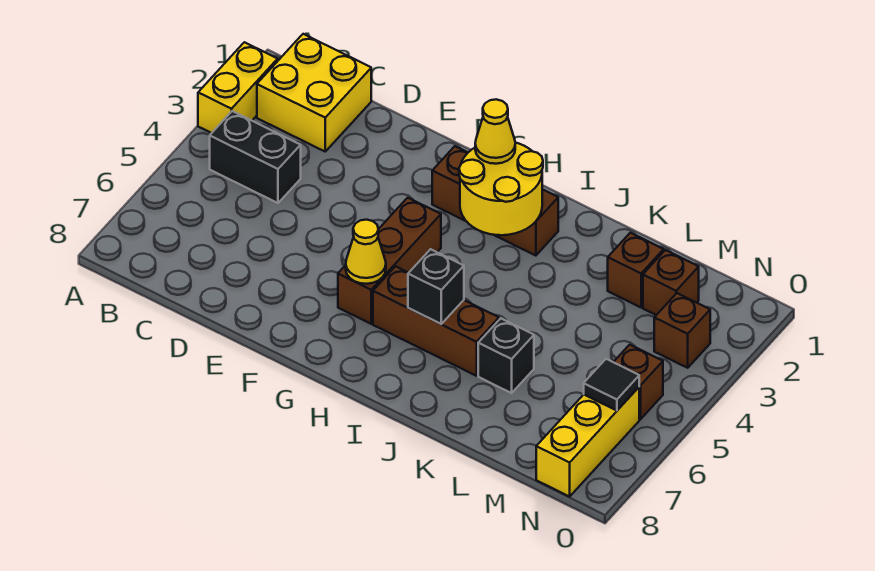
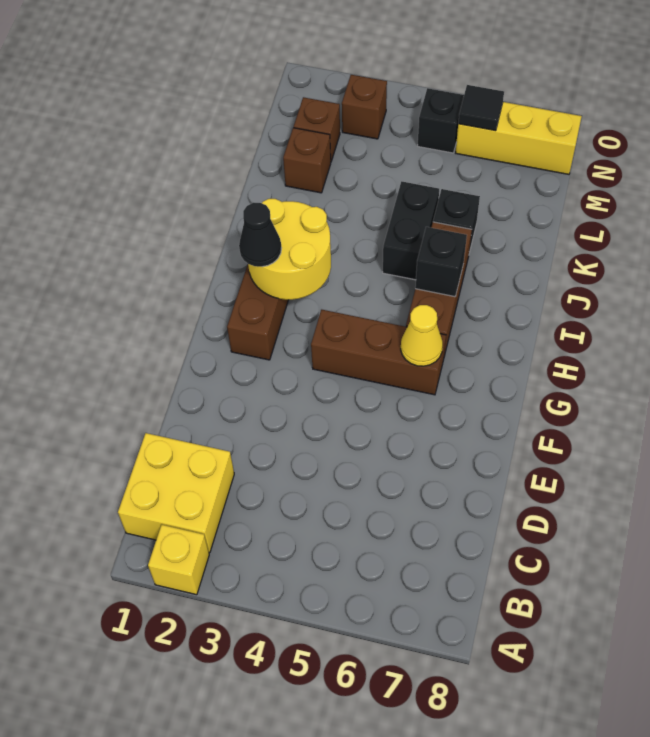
yellow brick A2:A3 level 1 -> yellow brick A2 level 1
black brick B4:C4 level 1 -> black brick J5:K5 level 1
yellow cone H2 level 3 -> black cone H2 level 3
brown brick N5 level 1 -> black brick N5 level 1

